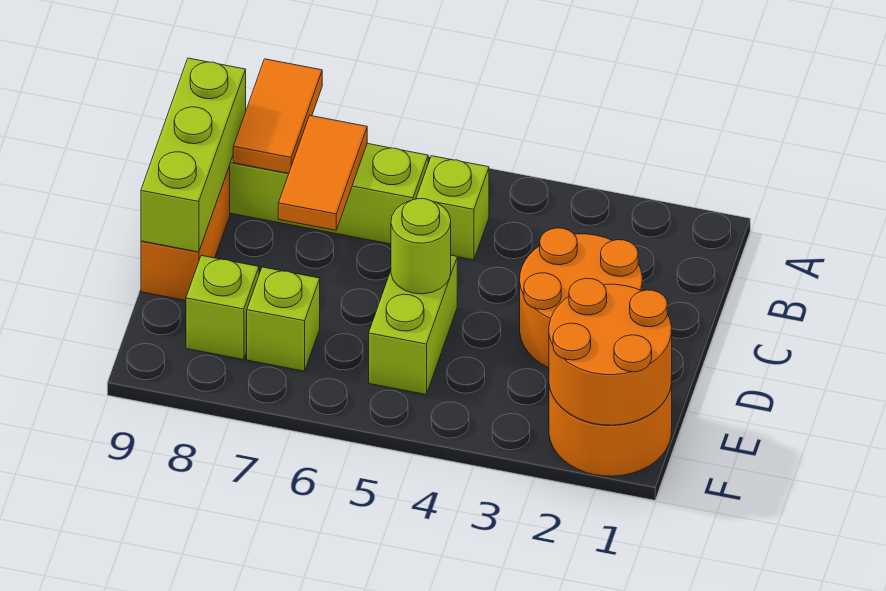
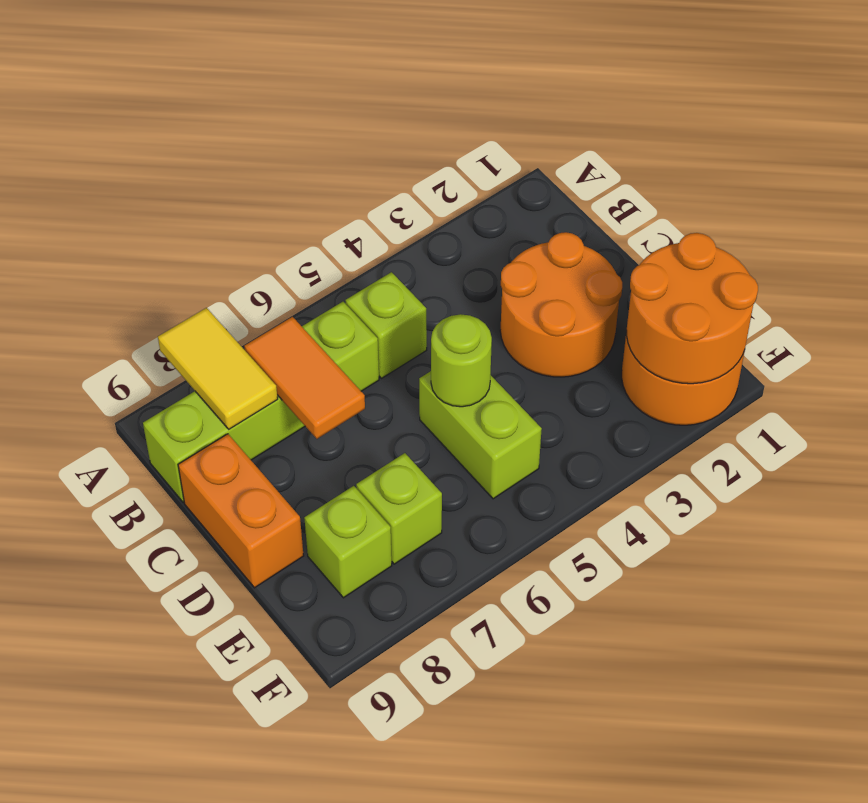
orange tile A8:B8 level 2 -> yellow tile A8:B8 level 2
lime brick B9:D9 level 2 -> none

